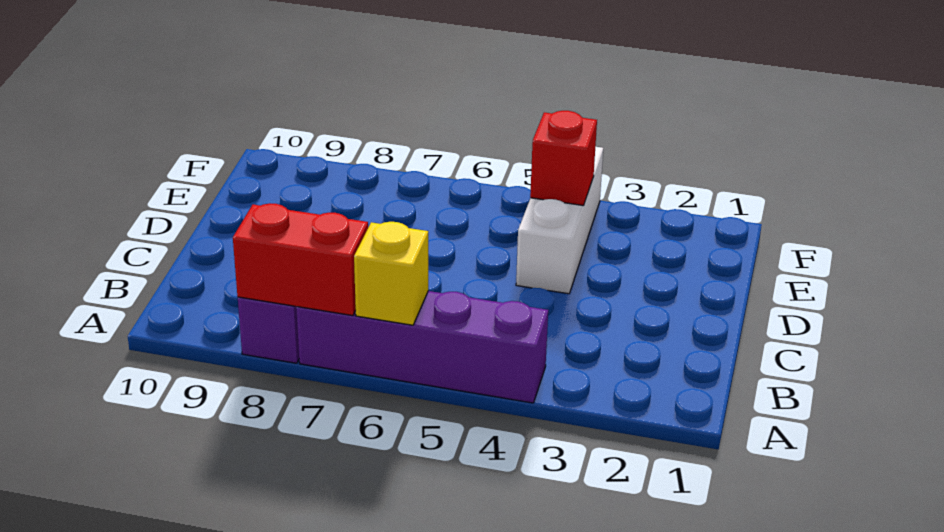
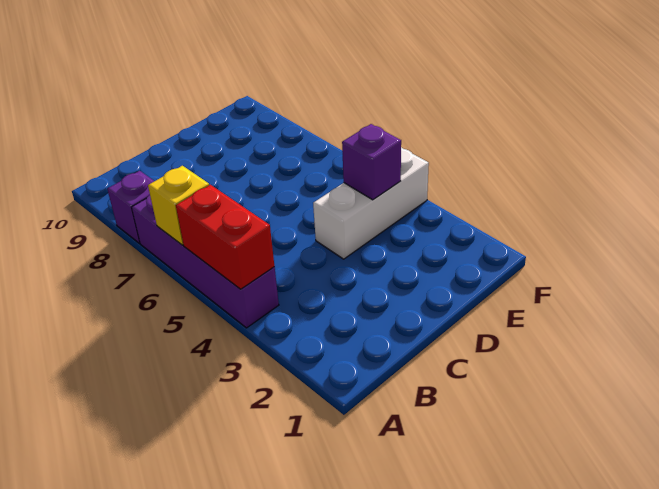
red brick A7:A8 level 2 -> red brick A4:A5 level 2
red brick E4 level 2 -> purple brick E4 level 2

